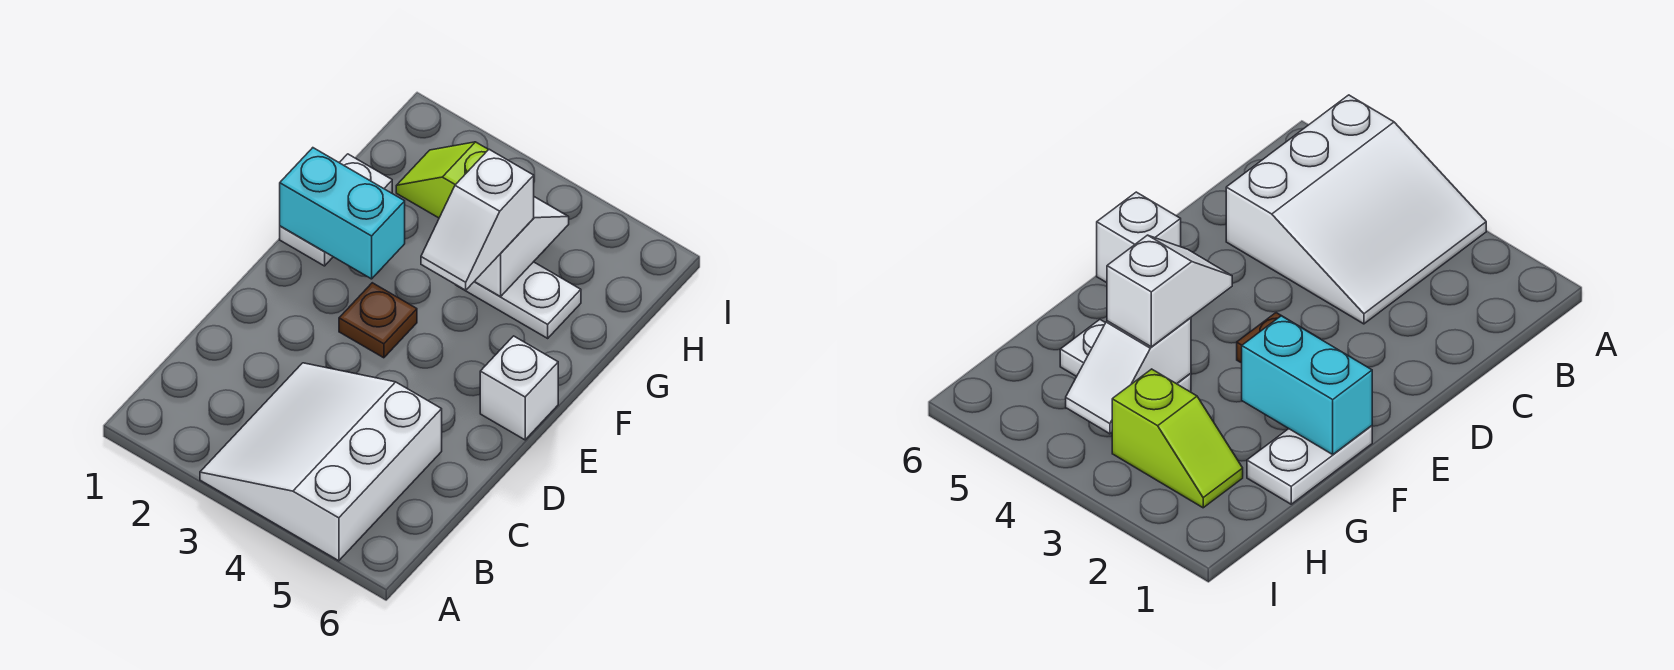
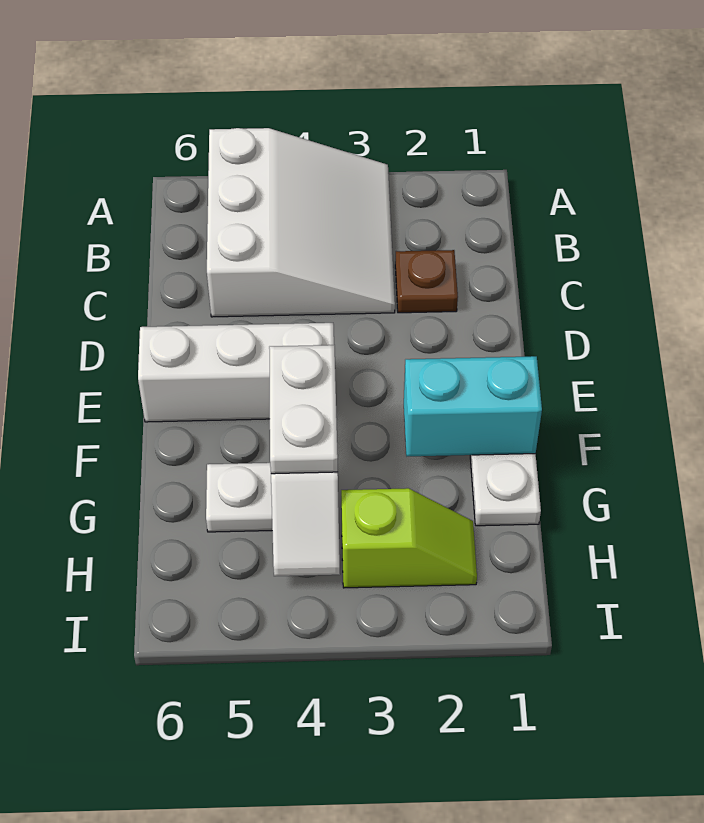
brown plate E3 level 1 -> brown plate C2 level 1
white brick E6 level 1 -> white brick E4:E6 level 1
white slope F4:G4 level 3 top G -> white plate F4:G4 level 3

